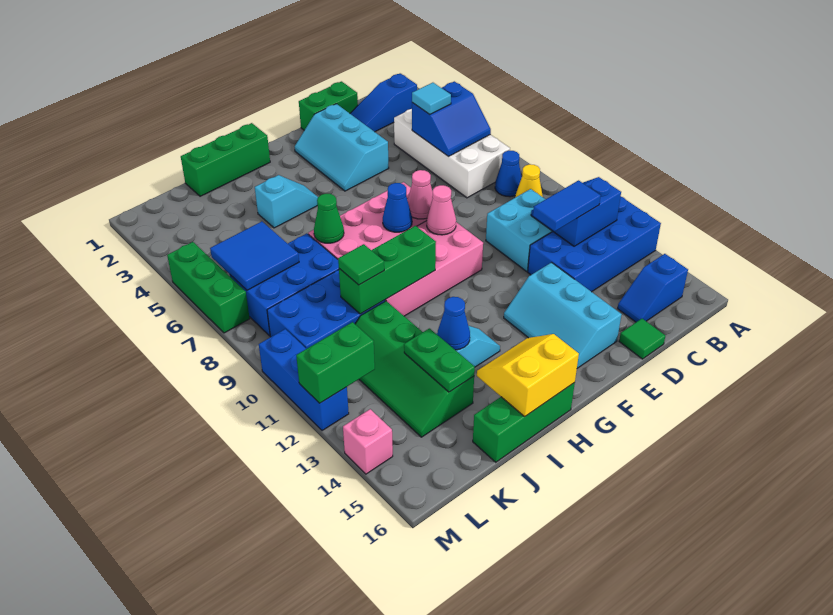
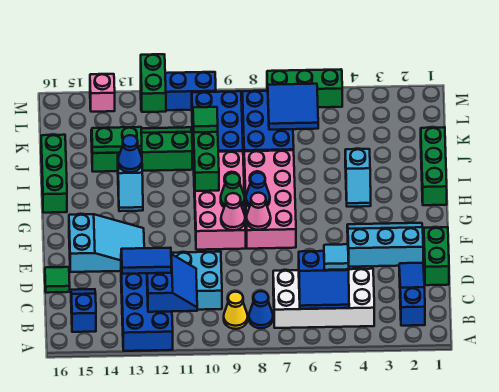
blue slope B5:C6 level 2 top 5 -> blue slope B5:C6 level 2 top C
blue tile C12:D12 level 3 -> blue tile C12:C13 level 3
cyan slope E13:F15 level 1 top E -> cyan slope E13:F15 level 1 top 15
yellow slope H15:I16 level 2 top 16 -> none
green cone I7 level 2 -> green cone G9 level 2

